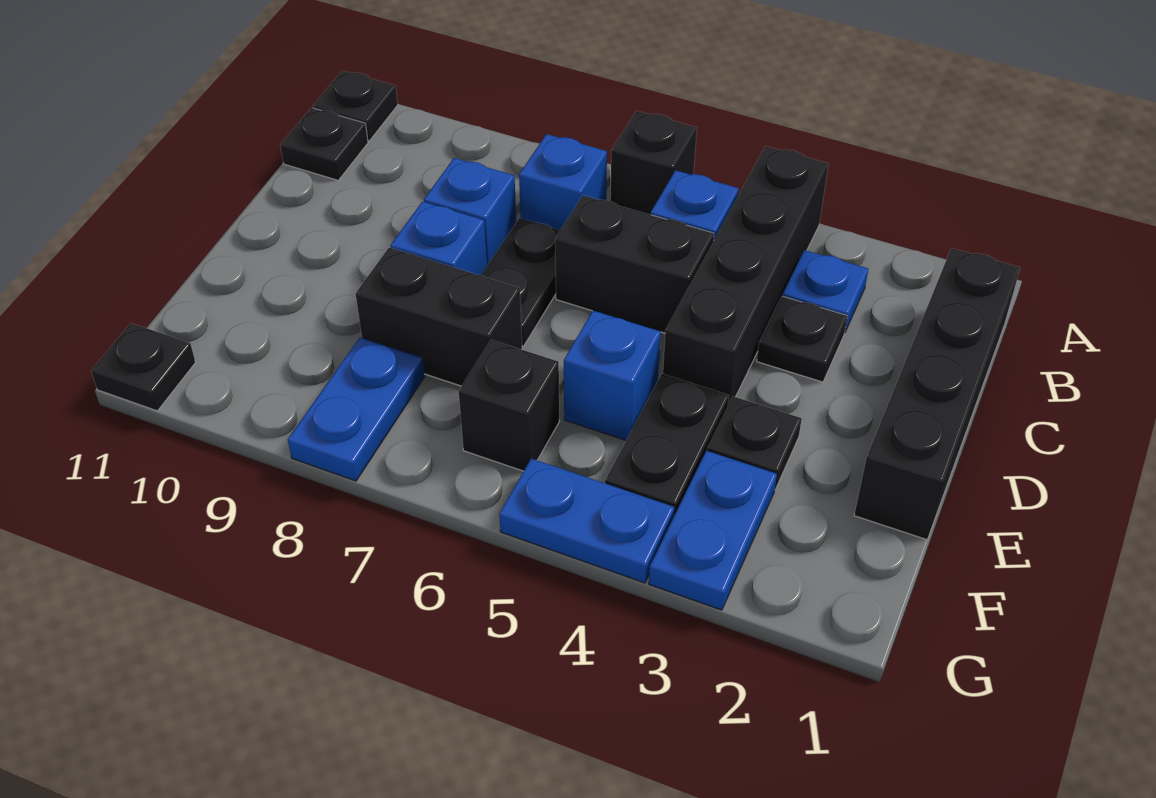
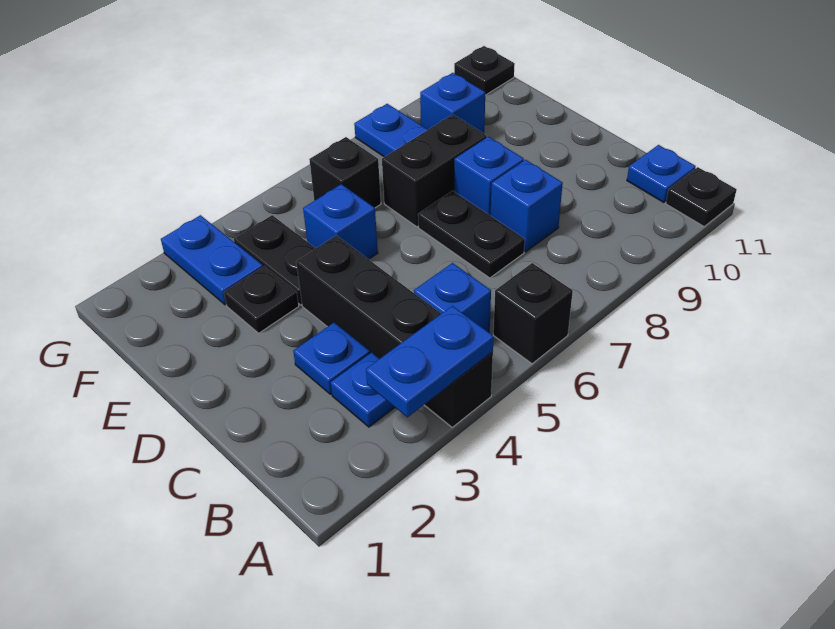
black brick B1:E1 level 1 -> none
blue brick B7 level 1 -> blue brick F9 level 1
black plate B11 level 1 -> blue plate B11 level 1
black plate C3 level 1 -> blue plate C3 level 1
black brick C5:C6 level 1 -> none
blue plate G4:G5 level 1 -> blue plate A3:A4 level 2

